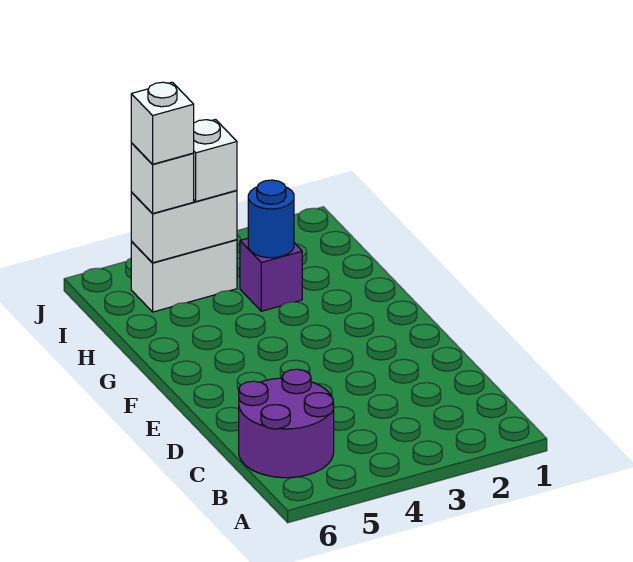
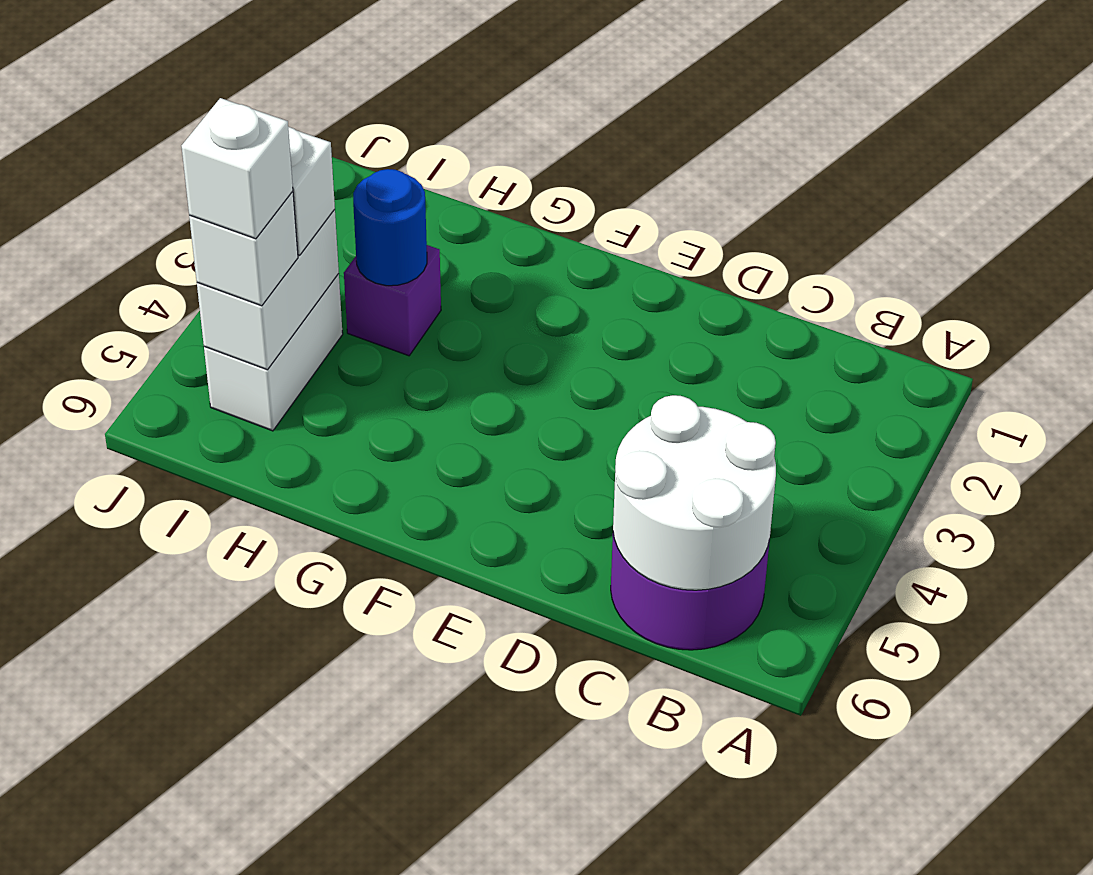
none -> white round brick B5:C6 level 2

